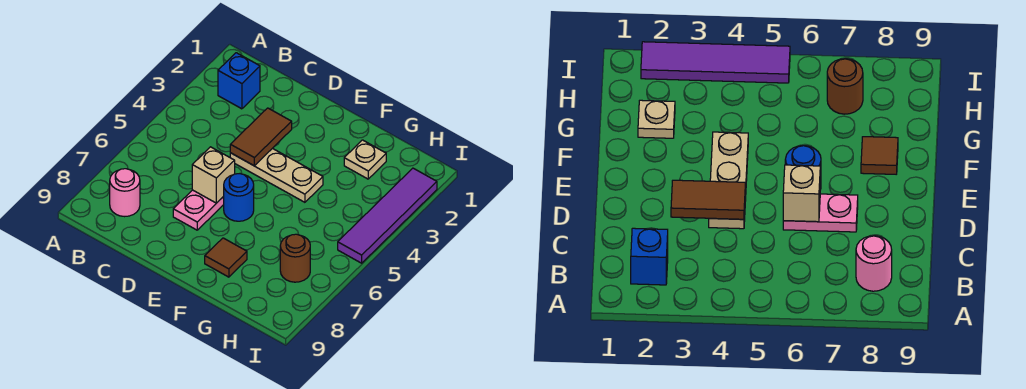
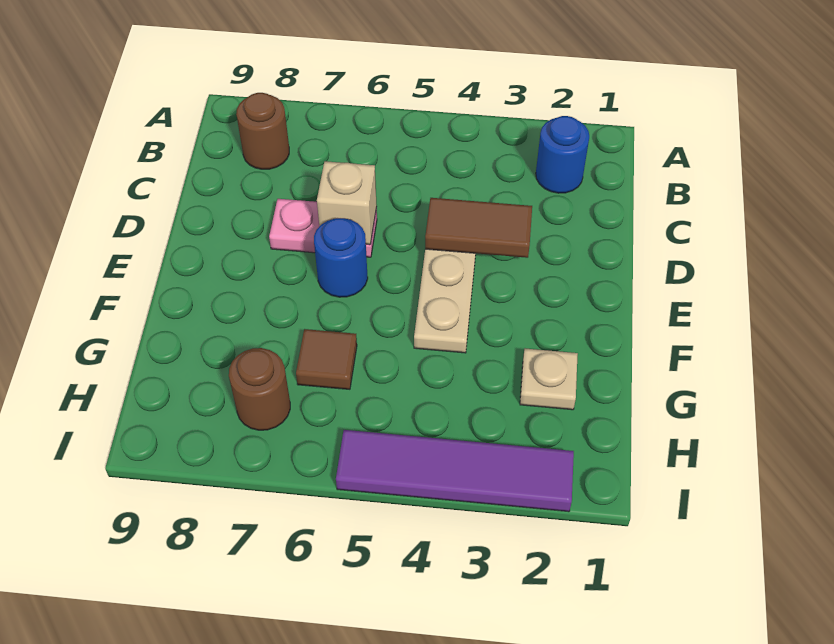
blue brick B2 level 1 -> blue round brick B2 level 1
pink round brick B8 level 1 -> brown round brick B8 level 1
brown tile F8 level 1 -> brown tile G6 level 1

